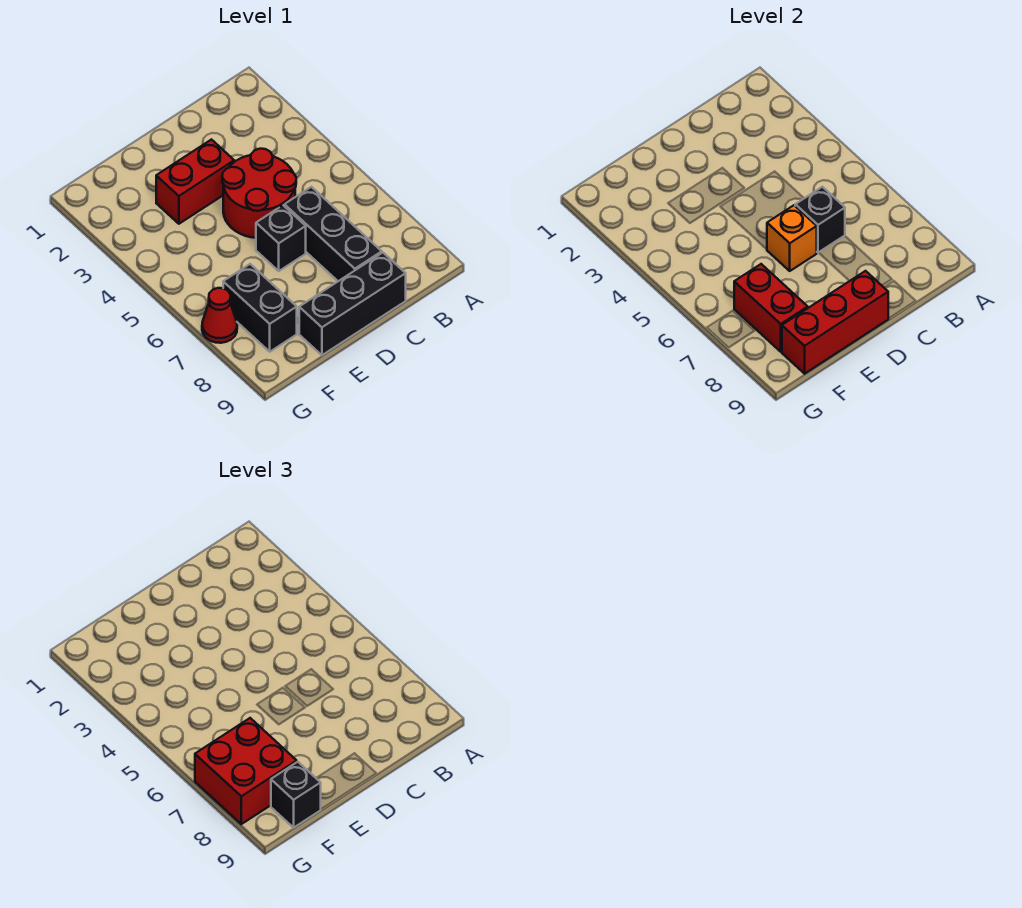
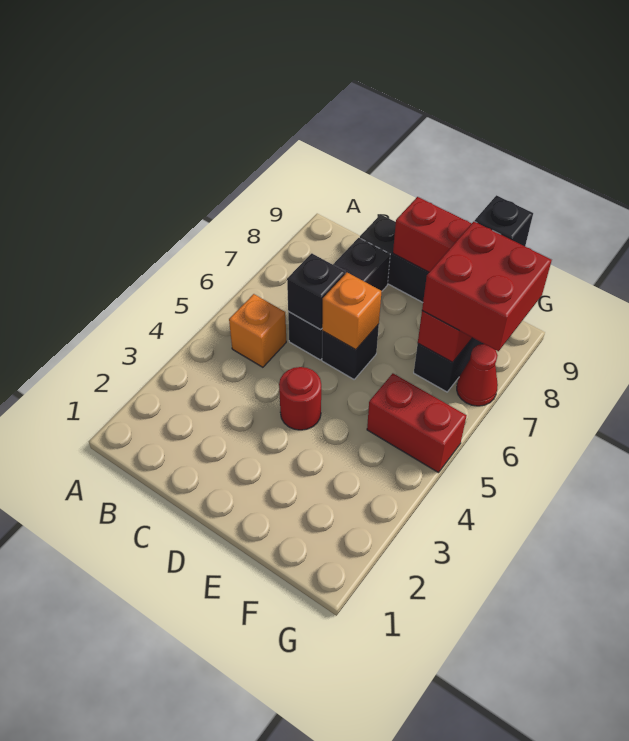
none -> orange brick B5 level 1
red round brick C4:D5 level 1 -> red round brick D4 level 1
red brick D3:E3 level 1 -> red brick F5:G5 level 1

